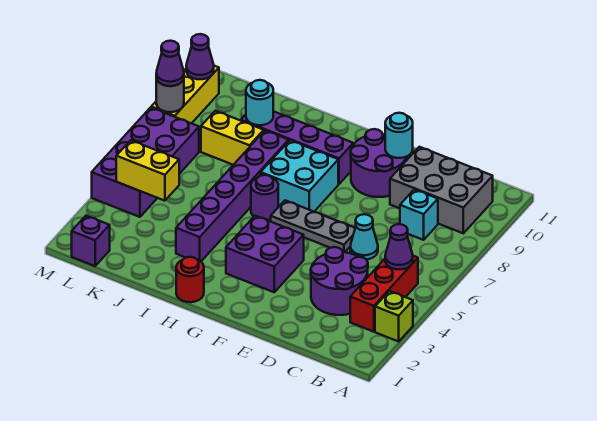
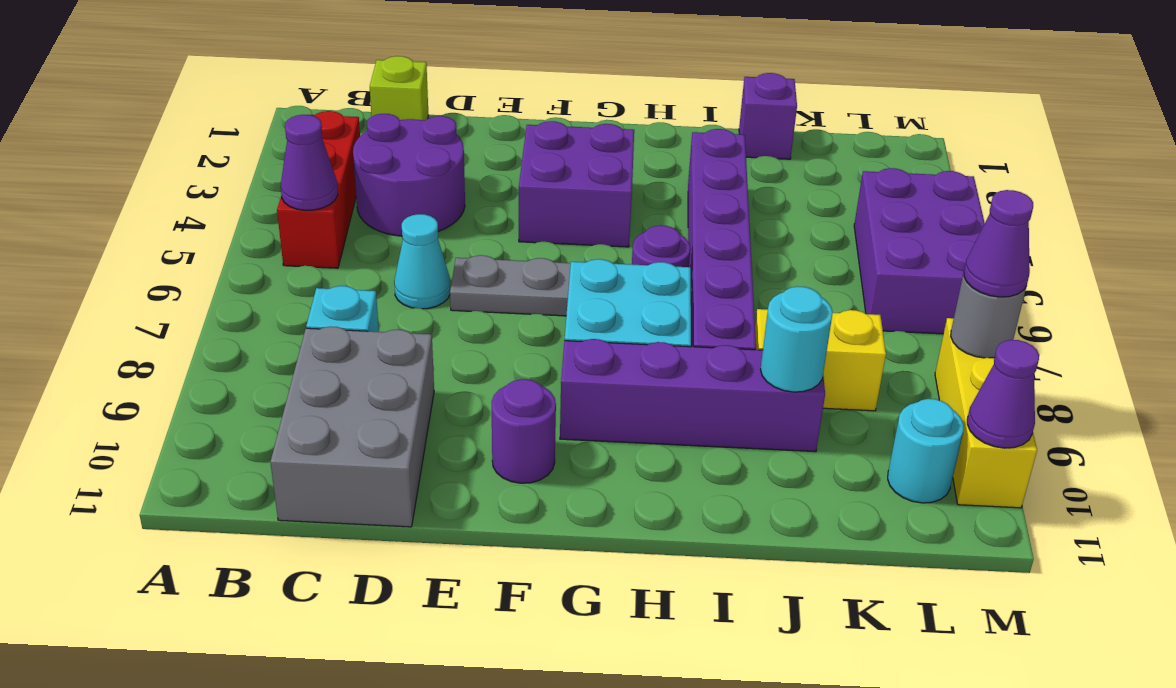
lime brick A3 level 1 -> lime brick C1 level 1
grey brick B9:D10 level 1 -> grey brick C9:D11 level 1
purple round brick E9:F10 level 1 -> purple round brick F10 level 1
cyan round brick E10 level 2 -> cyan round brick L10 level 1
red round brick H1 level 1 -> none
yellow brick K4:L4 level 2 -> none
purple brick L1 level 1 -> purple brick J1 level 1
purple brick L4:M7 level 1 -> purple brick L4:M6 level 1

